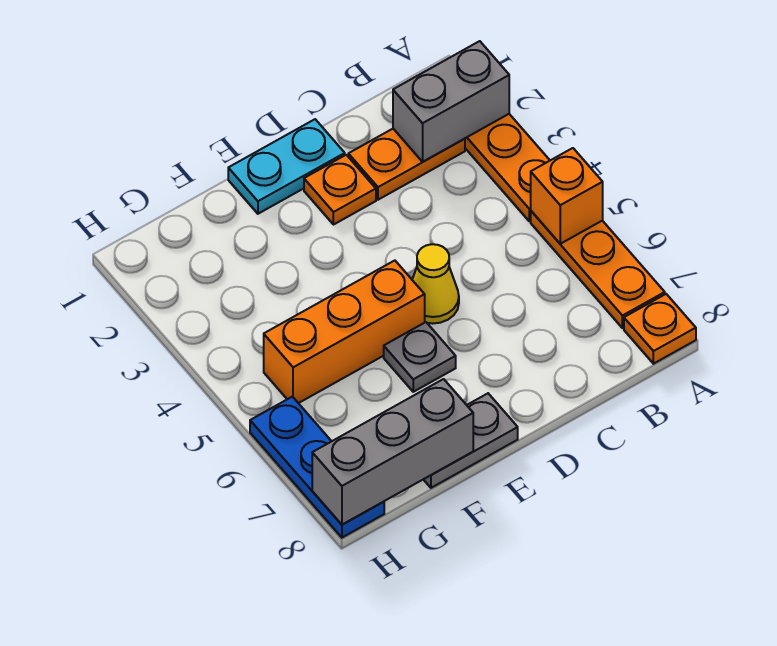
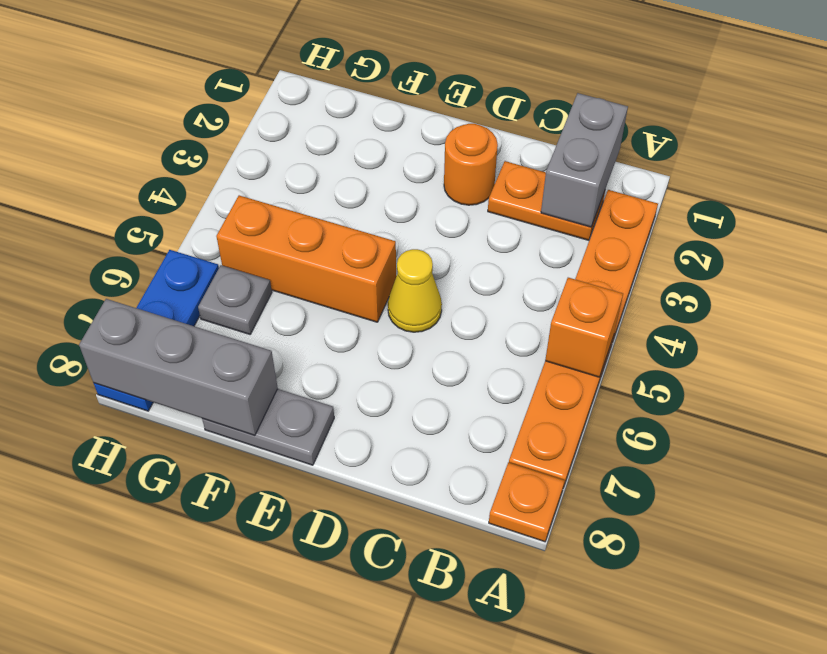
grey brick A2:B2 level 2 -> grey brick B1:B2 level 2
cyan plate D1:E1 level 1 -> none
orange plate D2 level 1 -> orange round brick D2 level 1
grey plate E6 level 1 -> grey plate G6 level 1

